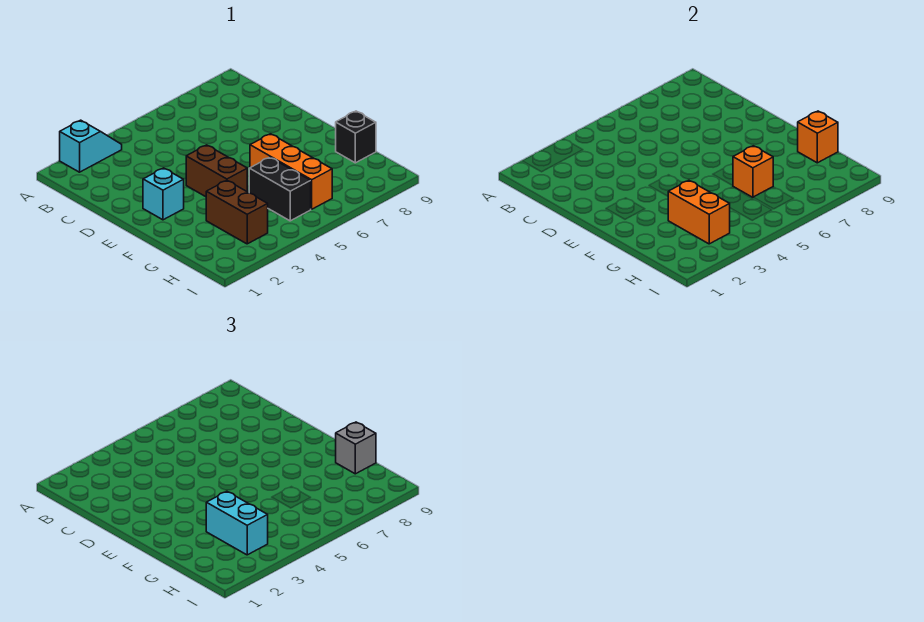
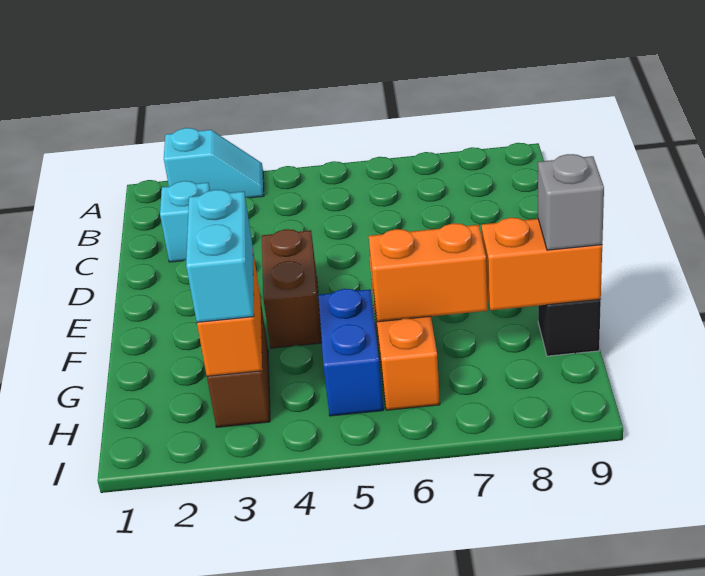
cyan brick E2 level 1 -> cyan brick C2 level 1
black brick G5:H5 level 1 -> blue brick G5:H5 level 1
orange brick G6 level 2 -> orange brick G6:G7 level 2
orange brick G9 level 2 -> orange brick G8:G9 level 2

